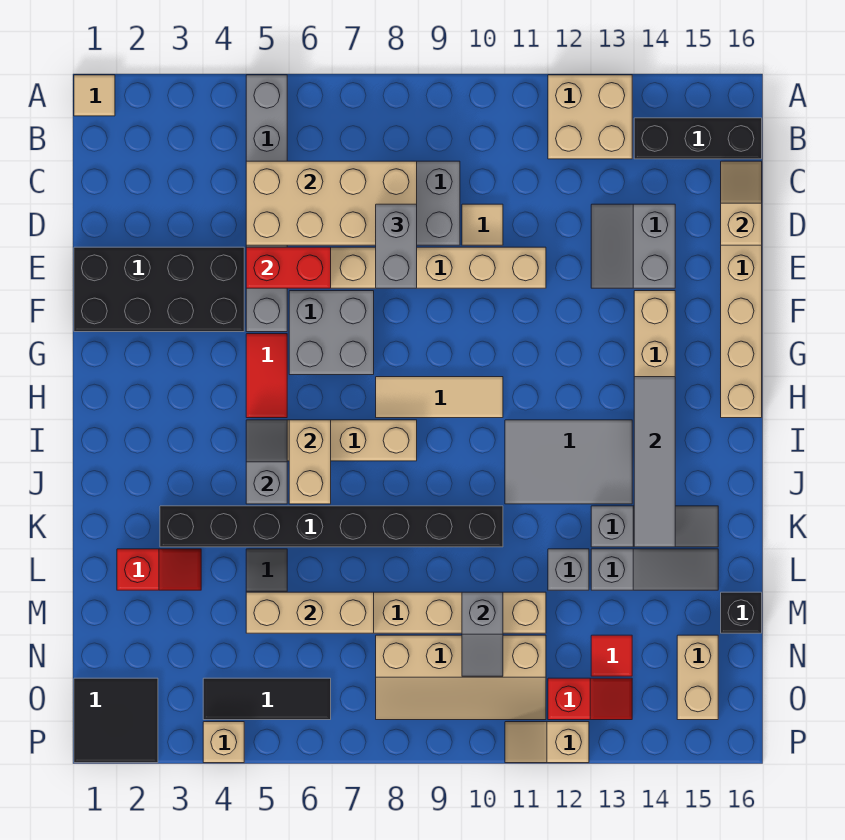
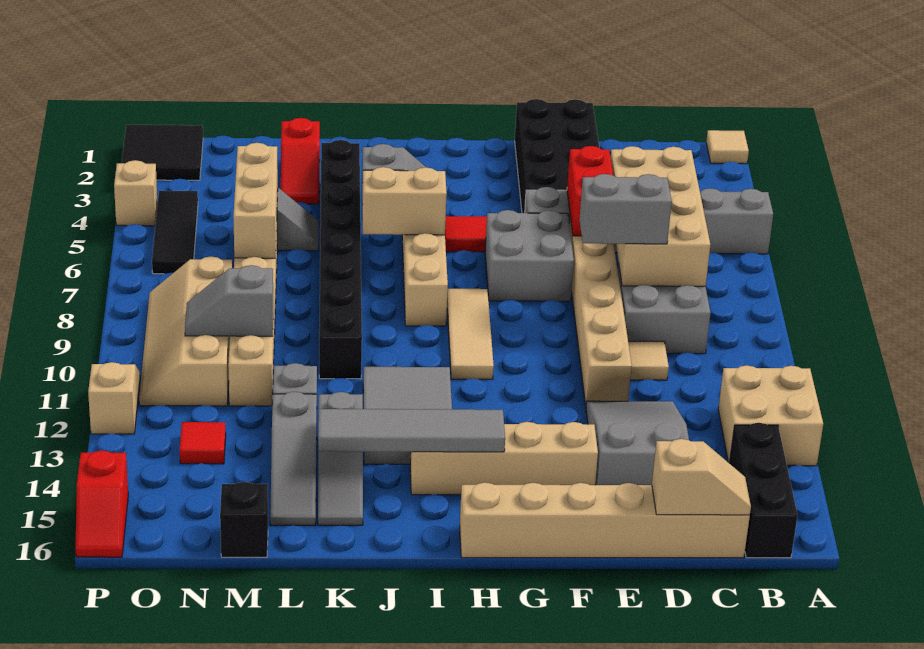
grey slope D13:E14 level 1 top 14 -> grey slope D12:E14 level 1 top 14
tan brick N15:O15 level 1 -> none
red slope O12:O13 level 1 top 12 -> red slope P15:P16 level 1 top 15

